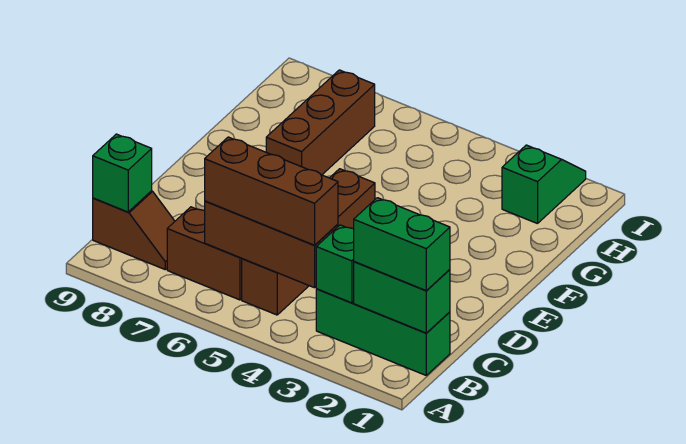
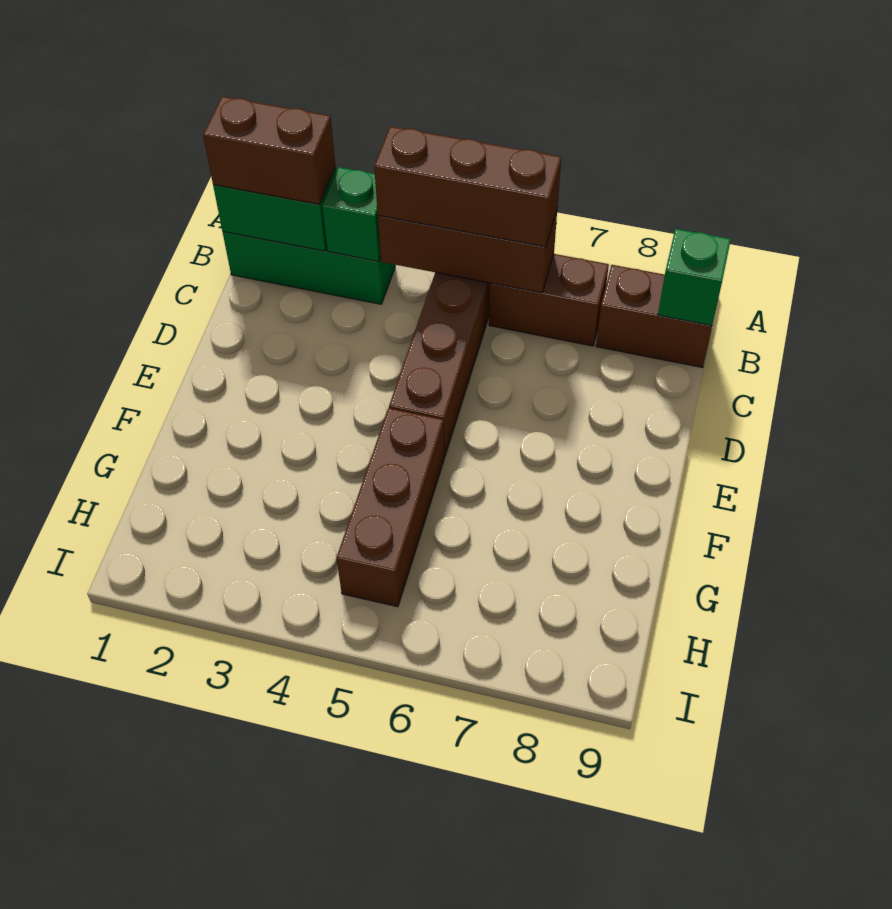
green brick B1:B2 level 3 -> brown brick B1:B2 level 3
brown slope B8:B9 level 1 top 9 -> brown brick B8:B9 level 1
brown brick F7:H7 level 1 -> brown brick F5:H5 level 1
green slope H2:I2 level 1 top H -> none

